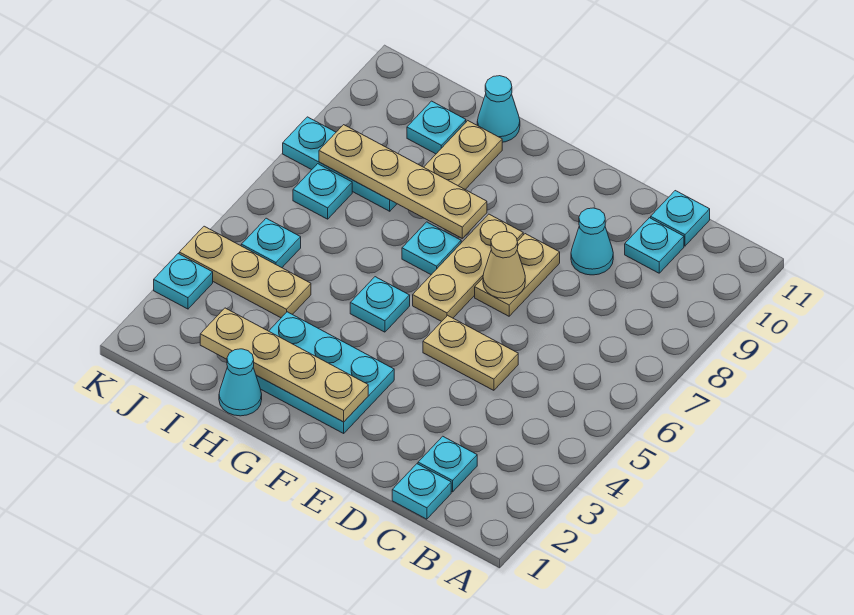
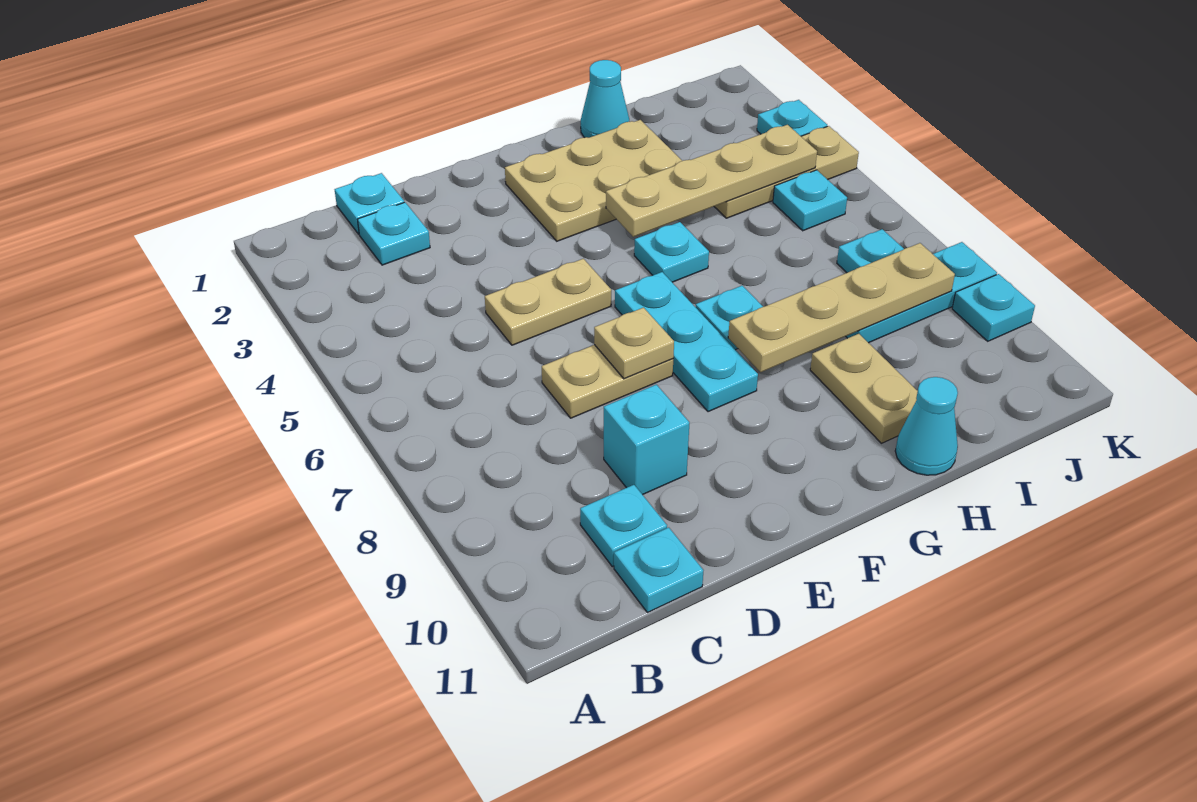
cyan cone D9 level 1 -> cyan brick D9 level 1
tan plate E7:E8 level 1 -> tan plate D7:E7 level 1
tan cone E7 level 2 -> tan plate E7 level 2
cyan plate F2:H3 level 1 -> tan plate F2:H3 level 1
tan plate F2:I2 level 2 -> tan plate G4:J4 level 2
tan plate F6:F8 level 1 -> cyan plate F6:F8 level 1
cyan plate I10 level 1 -> cyan plate K9 level 1

